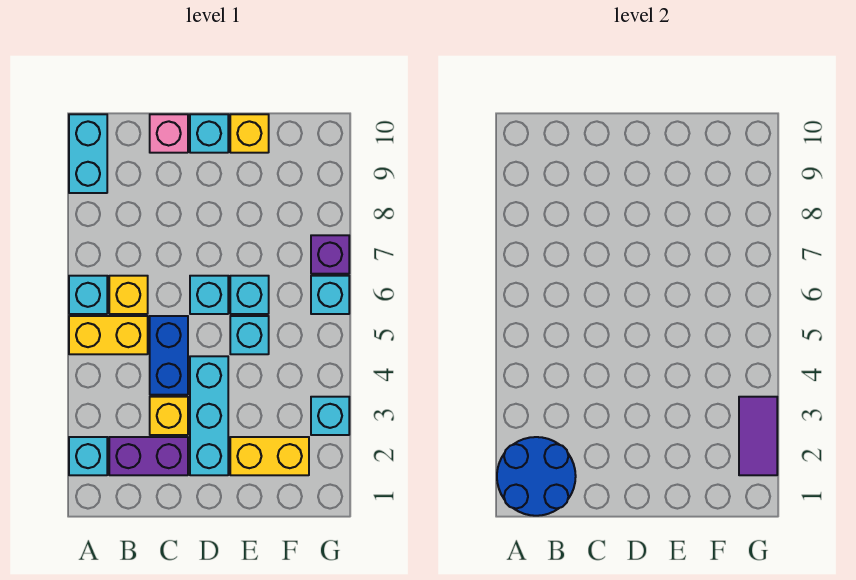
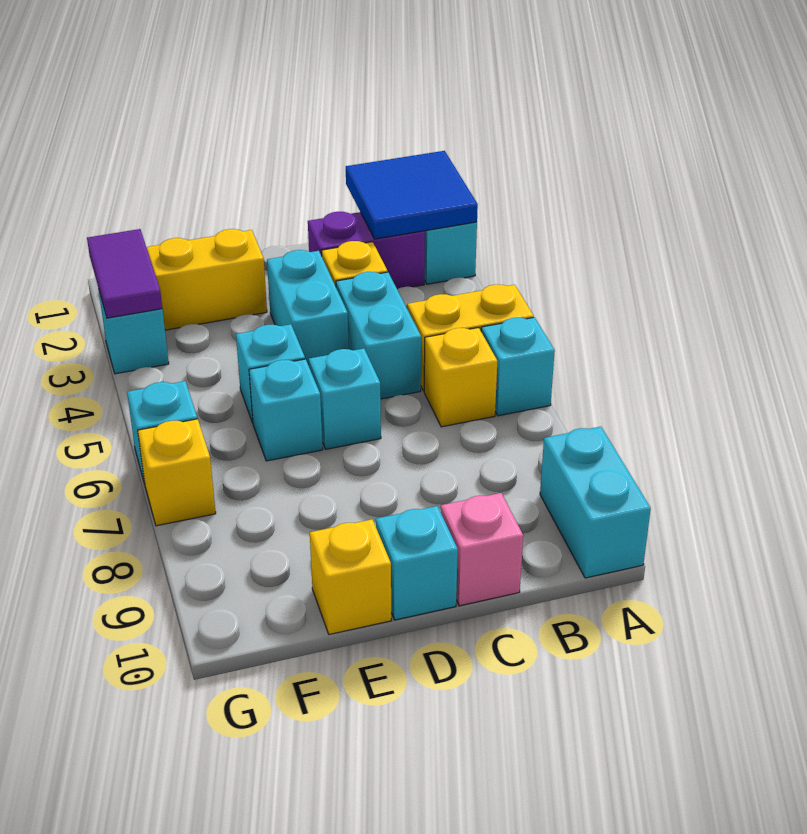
blue round brick A1:B2 level 2 -> blue tile A1:B2 level 2
blue brick C4:C5 level 1 -> cyan brick C4:C5 level 1
cyan brick D2:D4 level 1 -> cyan brick D3:D4 level 1
purple brick G7 level 1 -> yellow brick G7 level 1

